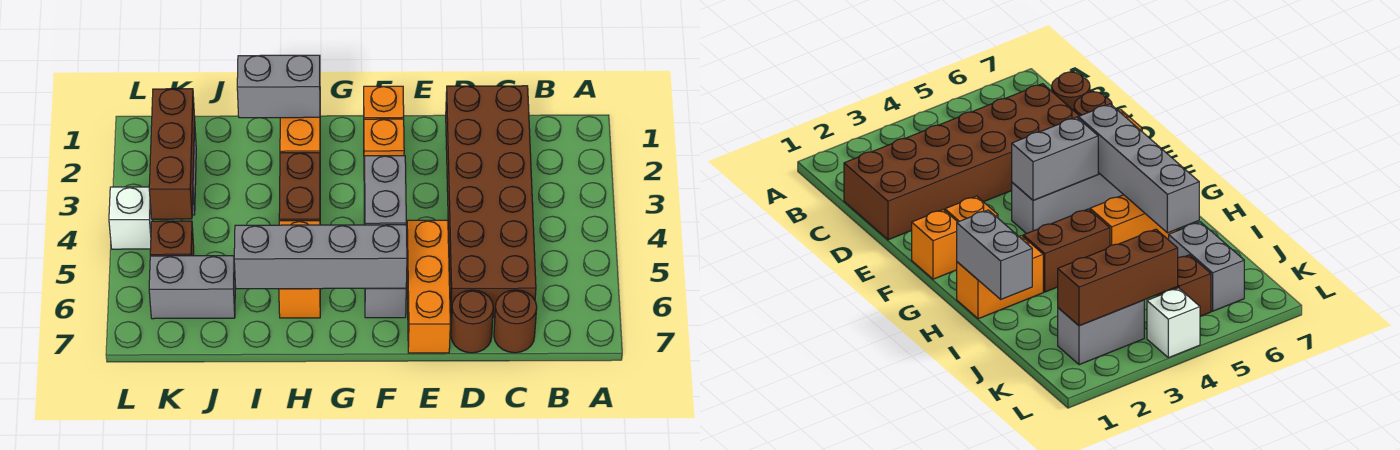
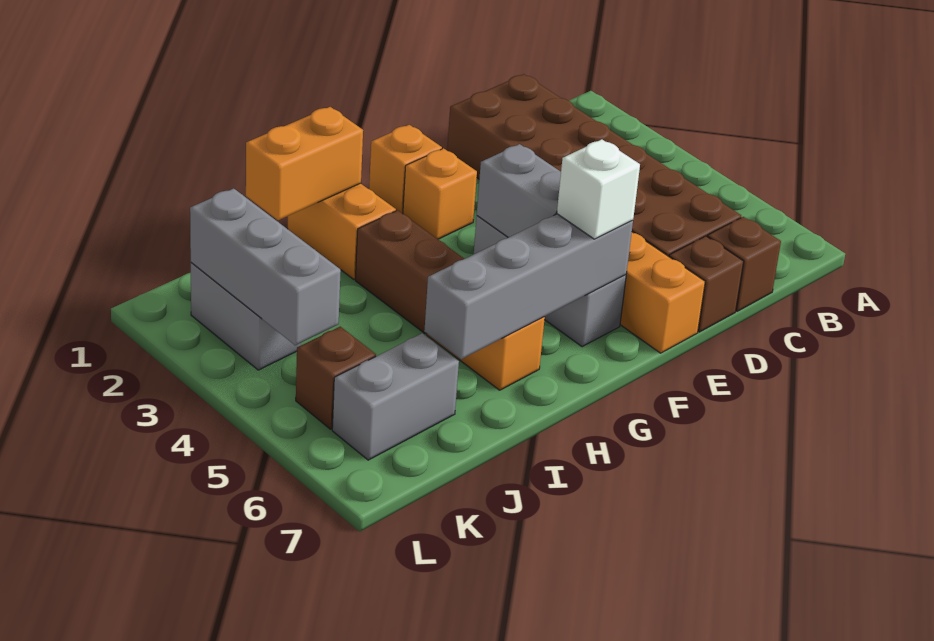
brown round brick C7 level 1 -> brown brick C7 level 1
brown round brick D7 level 1 -> brown brick D7 level 1
grey brick H1:I1 level 2 -> orange brick H1:I1 level 2
brown brick K2:K4 level 2 -> grey brick K2:K4 level 2
white brick L4 level 1 -> white brick F6 level 3

